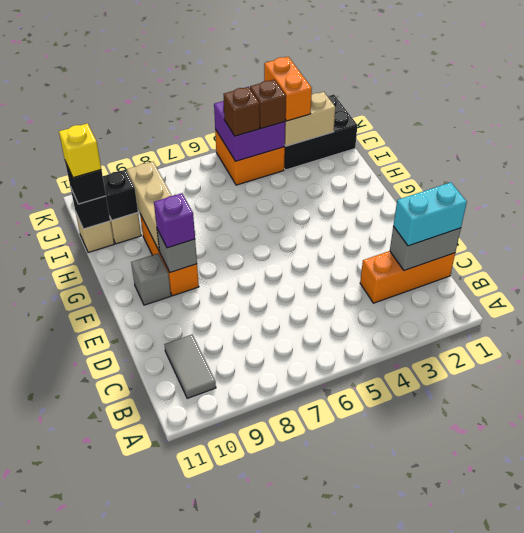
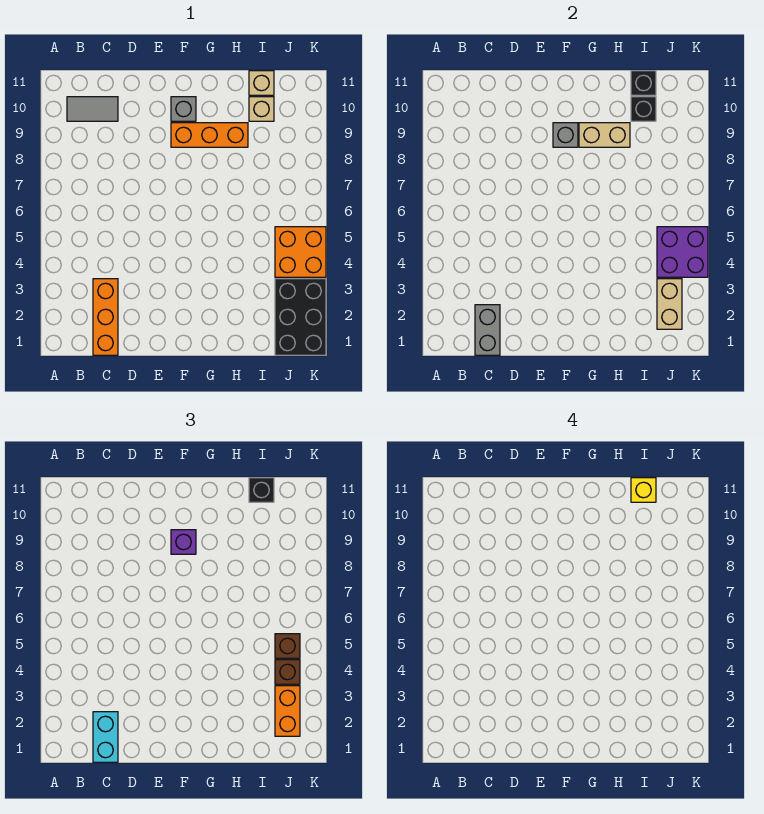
tan brick G9:I9 level 2 -> tan brick G9:H9 level 2
orange brick J3:K3 level 3 -> orange brick J2:J3 level 3

